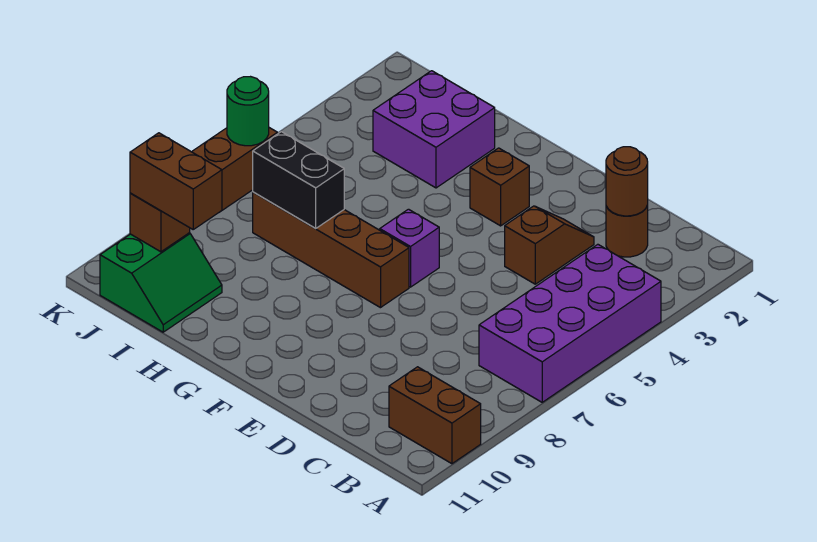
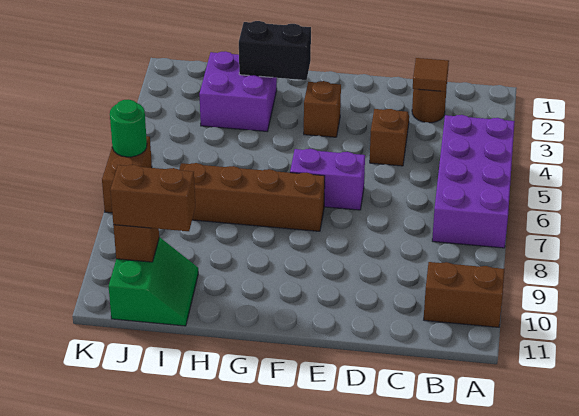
brown round brick C2 level 2 -> brown tile C2 level 2
purple brick F6 level 1 -> purple brick E6:F6 level 1
black brick H7:I7 level 2 -> black brick G2:H2 level 2

